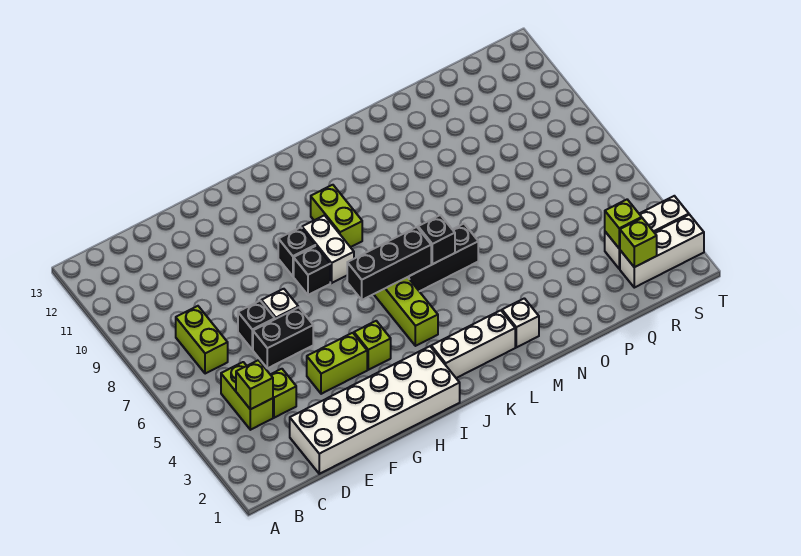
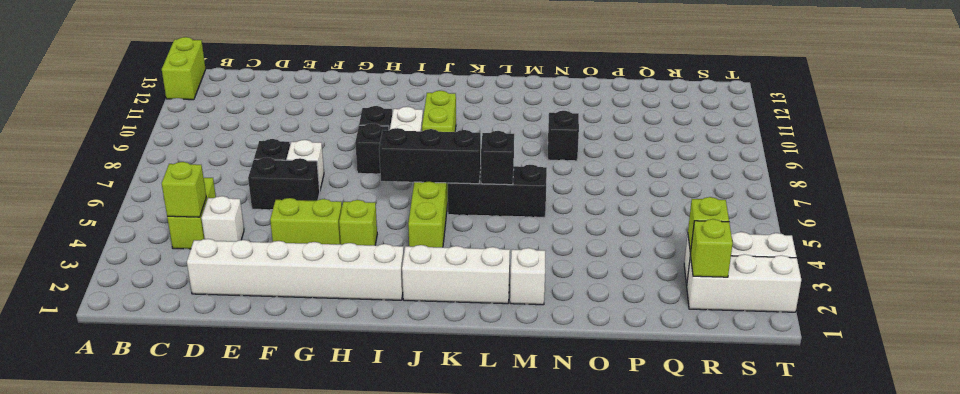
lime brick C7:C8 level 1 -> lime brick A12:A13 level 1
white brick D1:I2 level 1 -> white brick D2:I2 level 1
lime brick D4 level 1 -> white brick D4 level 1
none -> black brick N9 level 1

